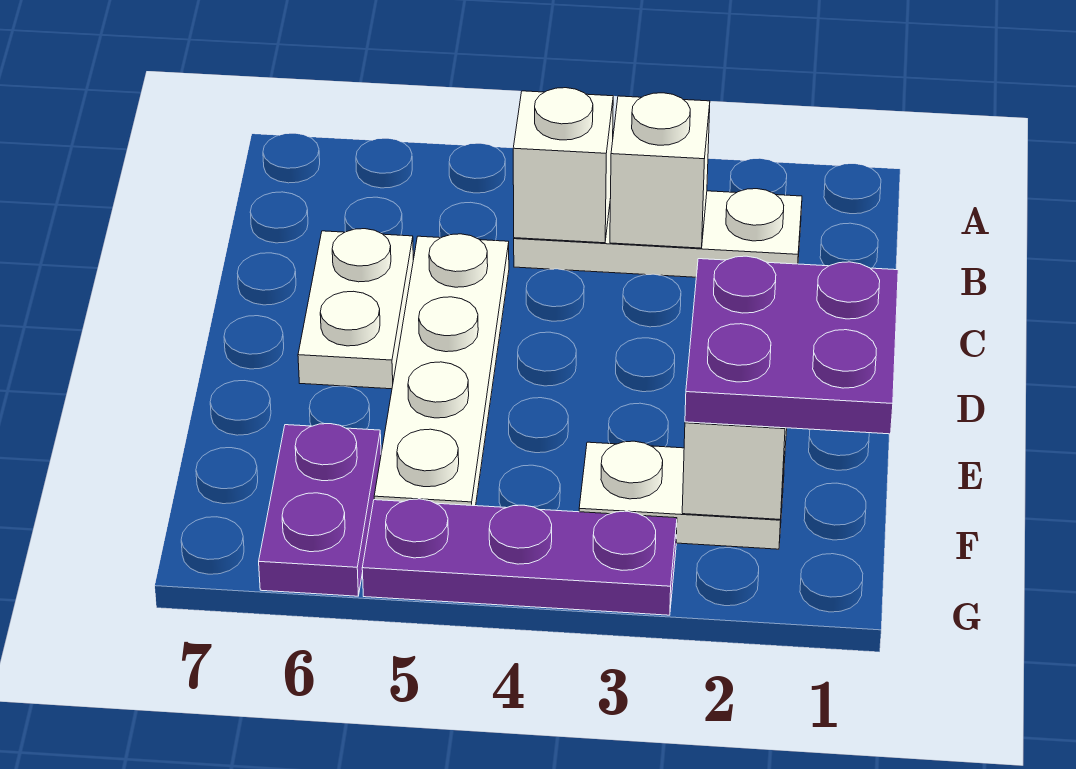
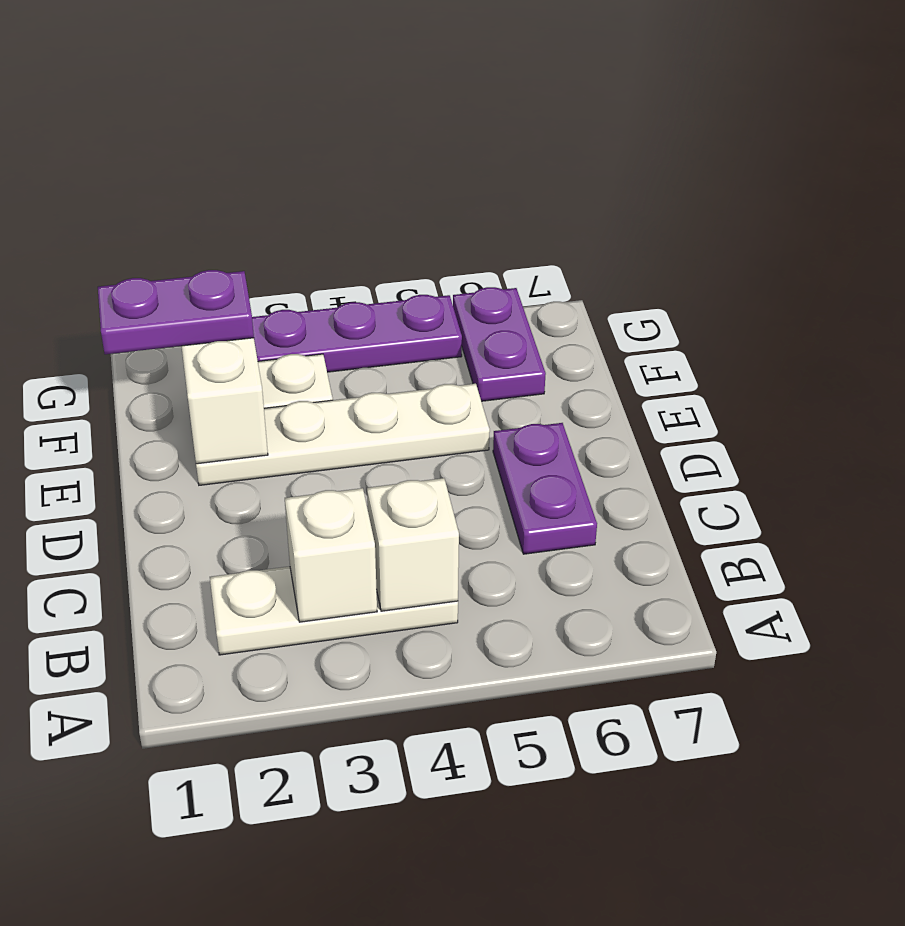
white plate C5:F5 level 1 -> white plate E2:E5 level 1
white plate C6:D6 level 1 -> purple plate C6:D6 level 1
purple plate E1:F2 level 3 -> purple plate F1:F2 level 3

